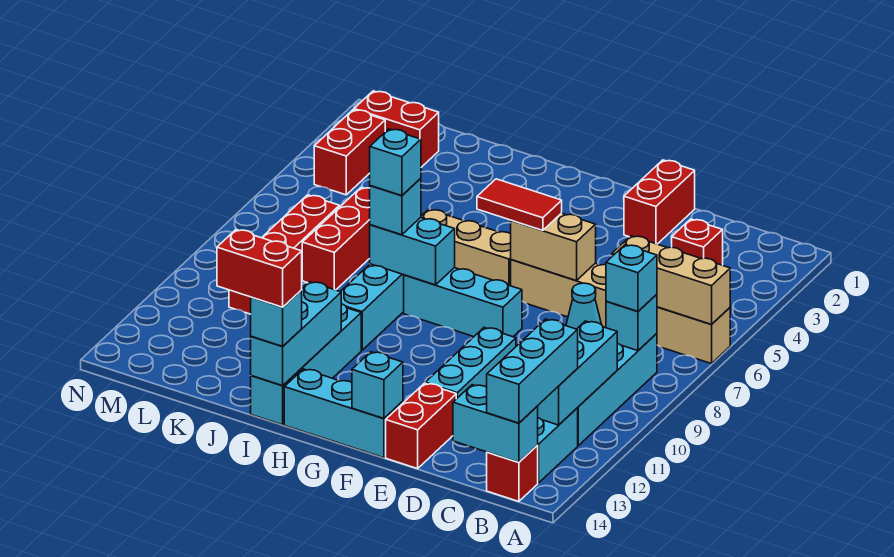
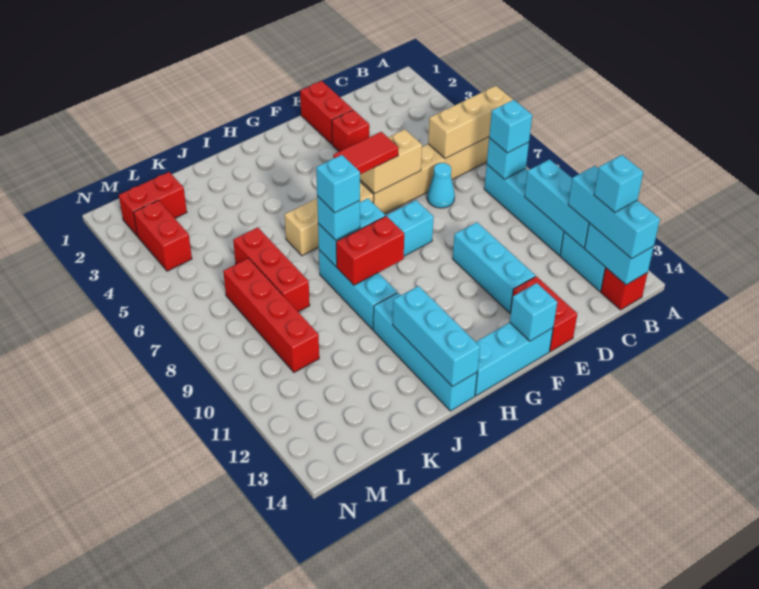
cyan brick B14:C14 level 2 -> cyan brick B13:B14 level 2
red brick C3 level 1 -> red brick E3 level 1
cyan brick I14 level 3 -> cyan brick B13 level 4
red brick I14:J14 level 4 -> red brick H9:I9 level 2

